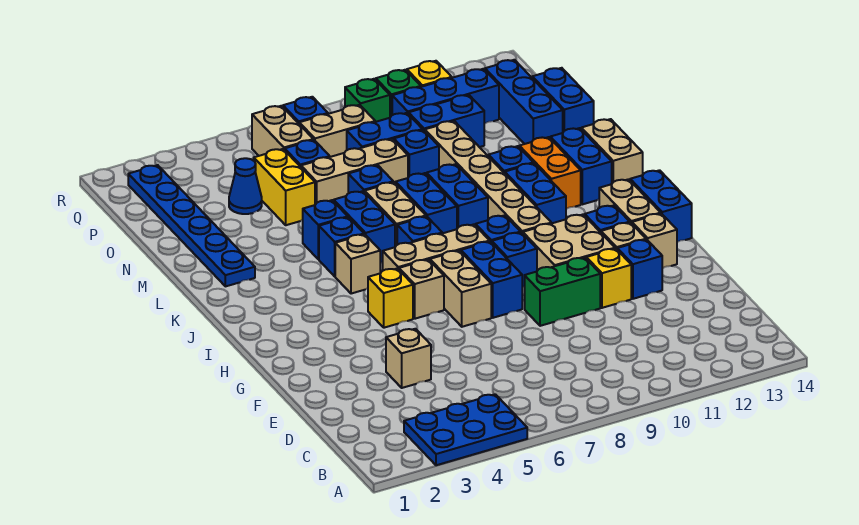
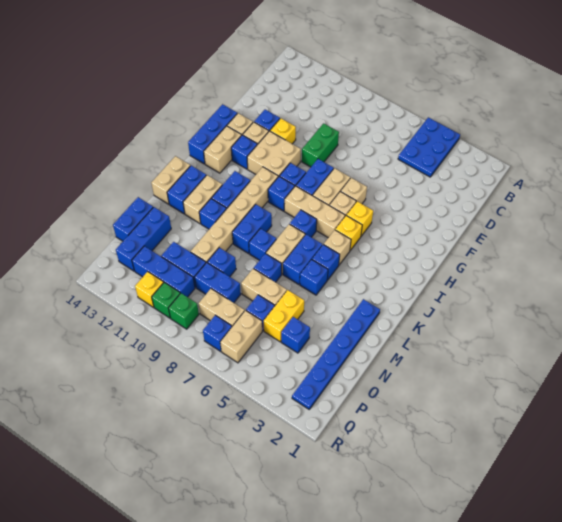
blue plate A3:B5 level 1 -> blue plate A4:C5 level 1
tan brick E4 level 1 -> tan brick G6 level 1
green brick F9:F10 level 1 -> green brick E9:F9 level 1
blue brick H14:I14 level 1 -> blue brick G14:I14 level 1
none -> yellow brick I5 level 1
blue brick K8:L8 level 1 -> blue brick L8 level 1
orange brick K12:L12 level 1 -> tan brick K12:L12 level 1
tan brick N6:N8 level 1 -> tan brick N6:N7 level 1
blue cone O4 level 1 -> blue brick O4 level 1

